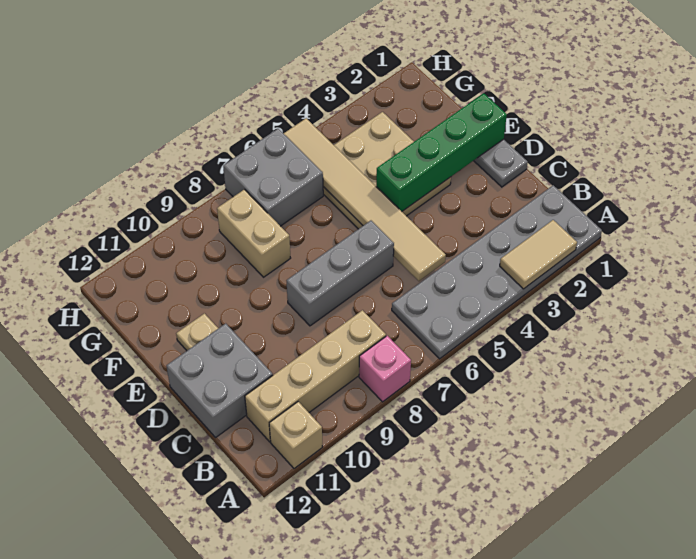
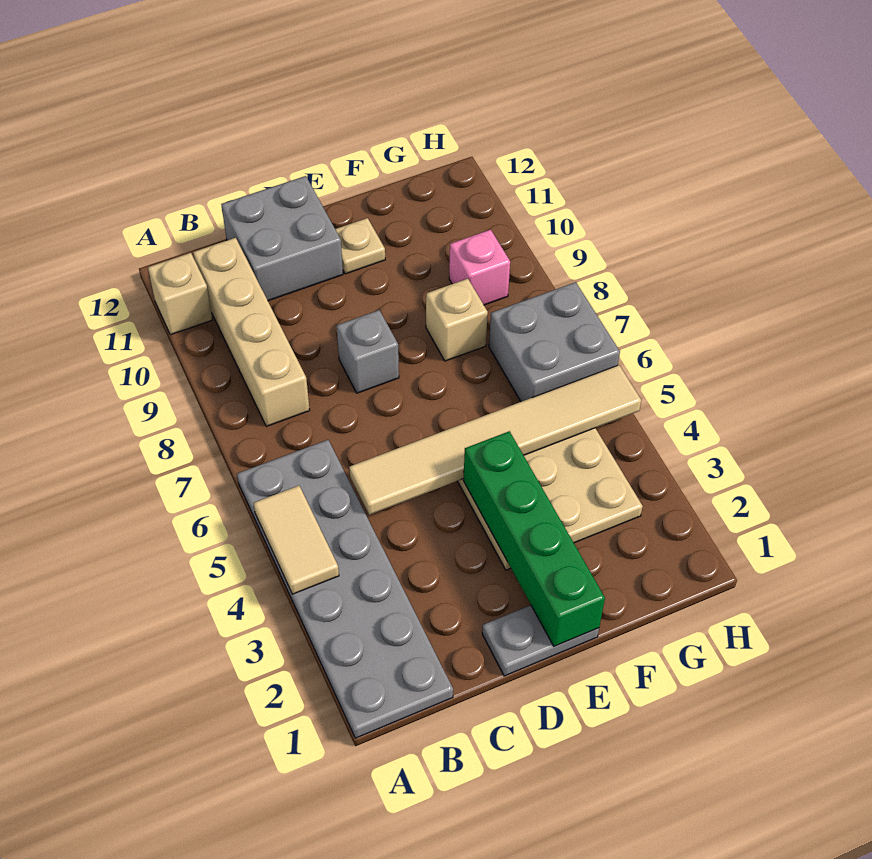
tan tile A2:A3 level 2 -> tan tile A4:A5 level 2
pink brick A8 level 1 -> pink brick G9 level 1
grey brick D6:D8 level 1 -> grey brick D8 level 1
tan brick F8:G8 level 1 -> tan brick F8 level 1

